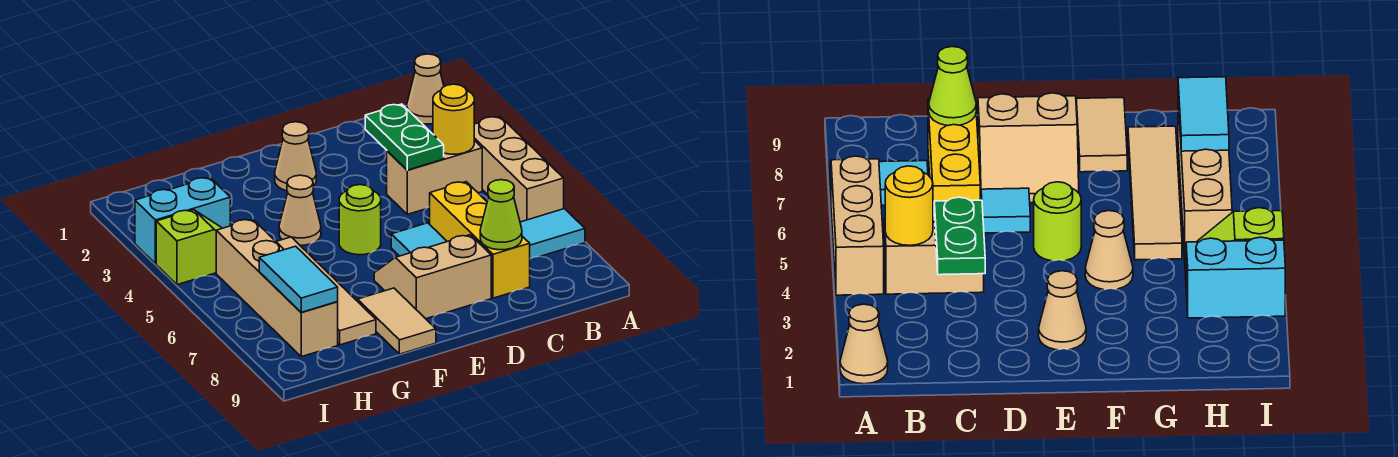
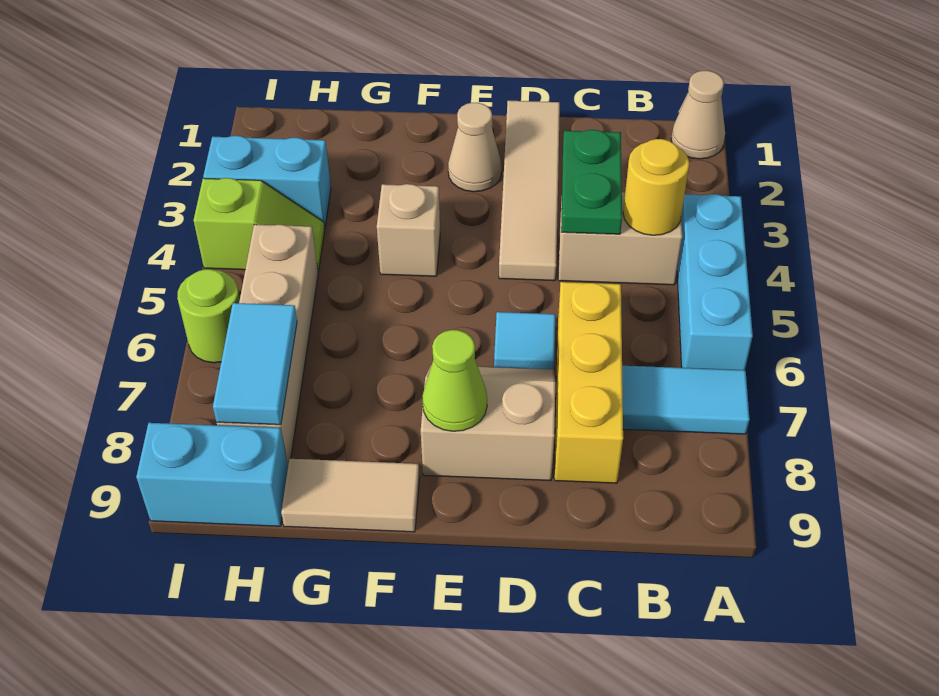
tan brick A4:A6 level 1 -> cyan brick A4:A6 level 1
lime cone C8 level 2 -> lime cone E8 level 2
lime round brick E5 level 1 -> lime round brick I6 level 1
tan cone F4 level 1 -> tan brick F4 level 1
tan tile F8:F9 level 1 -> tan tile F9:G9 level 1
tan tile G5:G8 level 1 -> tan tile D1:D4 level 1
none -> cyan brick H9:I9 level 1

